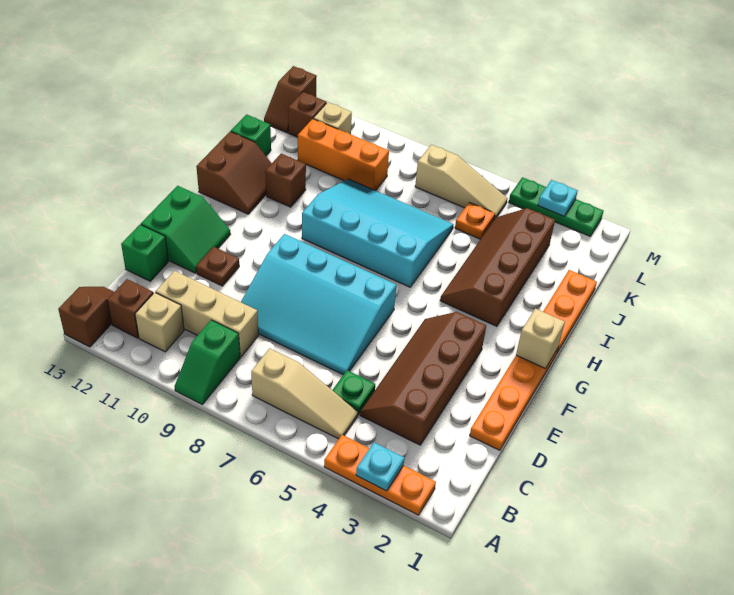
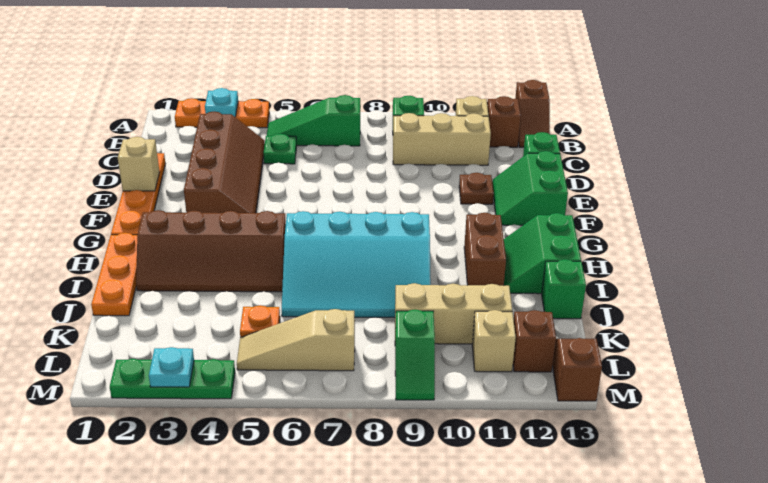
tan slope B5:B7 level 1 top 7 -> green slope B5:B7 level 1 top 7
cyan slope D6:F9 level 1 top F -> none
tan brick G1 level 2 -> tan brick E1 level 2
brown slope H3:K4 level 1 top 3 -> brown slope H2:I5 level 1 top H
brown slope H12:I13 level 1 top 13 -> green slope H12:I13 level 1 top 13
brown brick I11 level 1 -> brown brick H11:I11 level 1
orange brick K9:K11 level 1 -> tan brick K9:K11 level 1
none -> green slope L9:M9 level 1 top L

